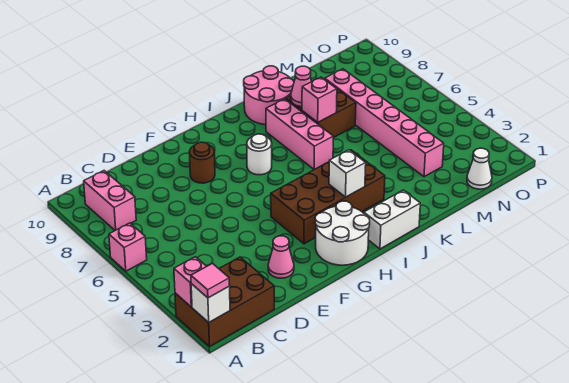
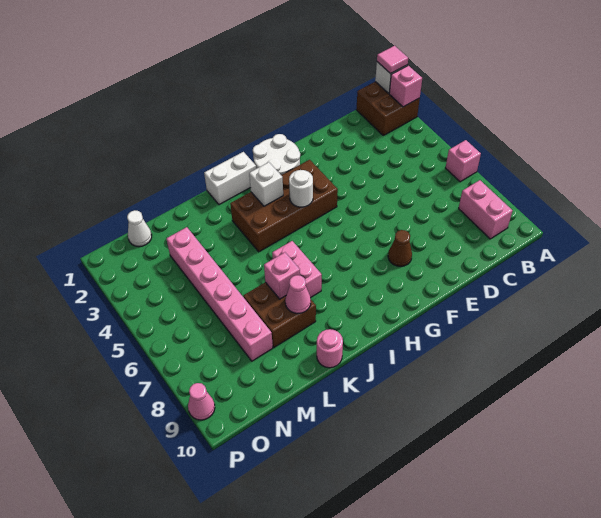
brown brick A1:C2 level 1 -> brown brick A1:B2 level 1
pink cone E2 level 1 -> pink cone P9 level 1
brown round brick F8 level 1 -> brown cone F8 level 1
white round brick H7 level 1 -> white round brick H4 level 2
pink brick J6:J8 level 1 -> pink brick J6:J7 level 1
pink round brick J9:K10 level 1 -> pink round brick K10 level 1

